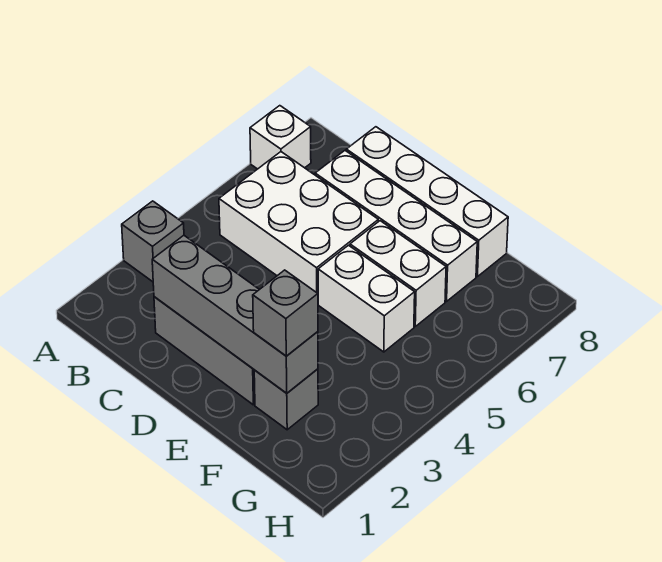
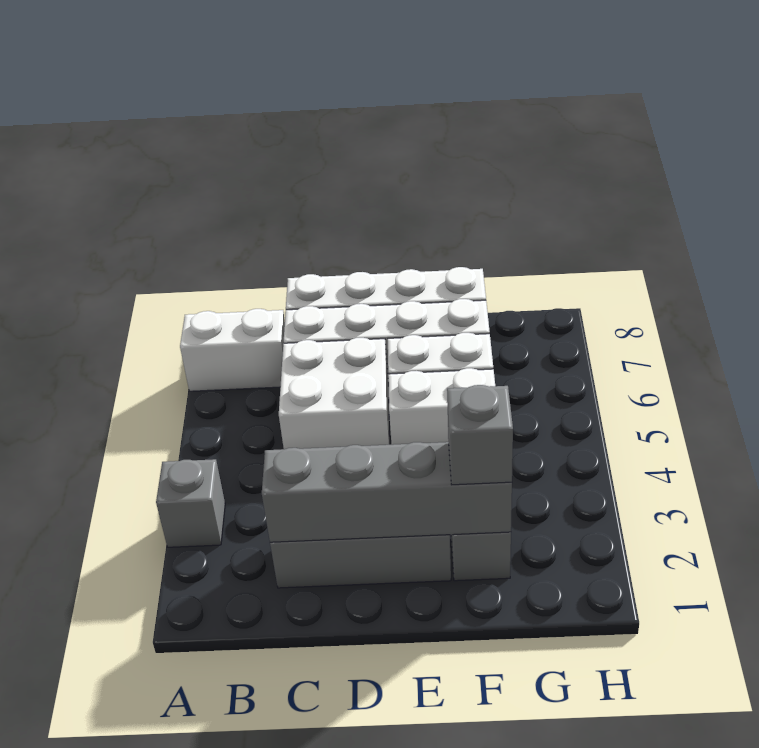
white brick A7 level 1 -> white brick A7:B7 level 1
white brick B5:D6 level 1 -> white brick C5:D6 level 1

